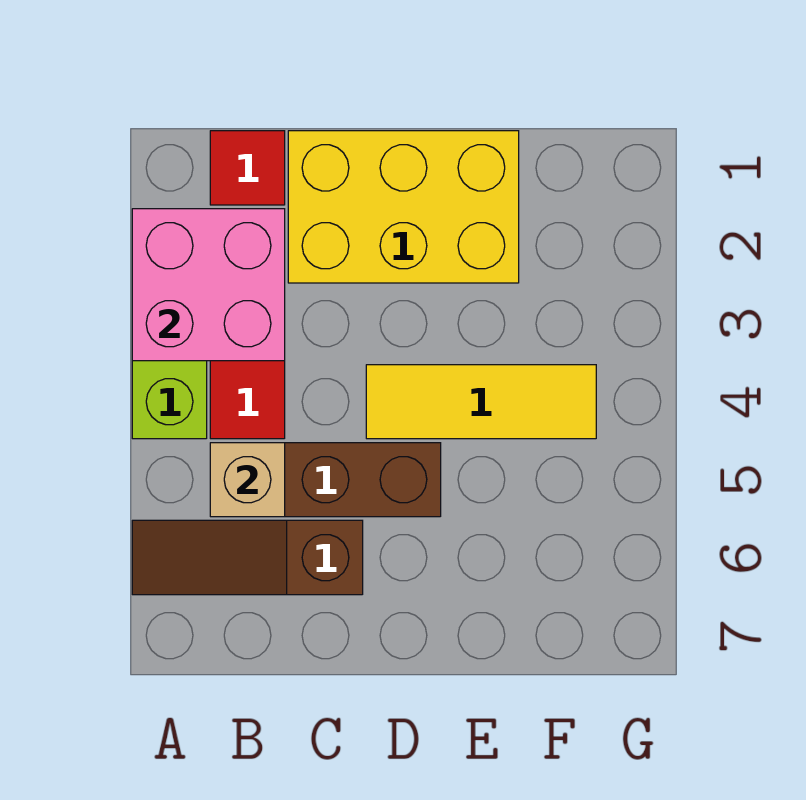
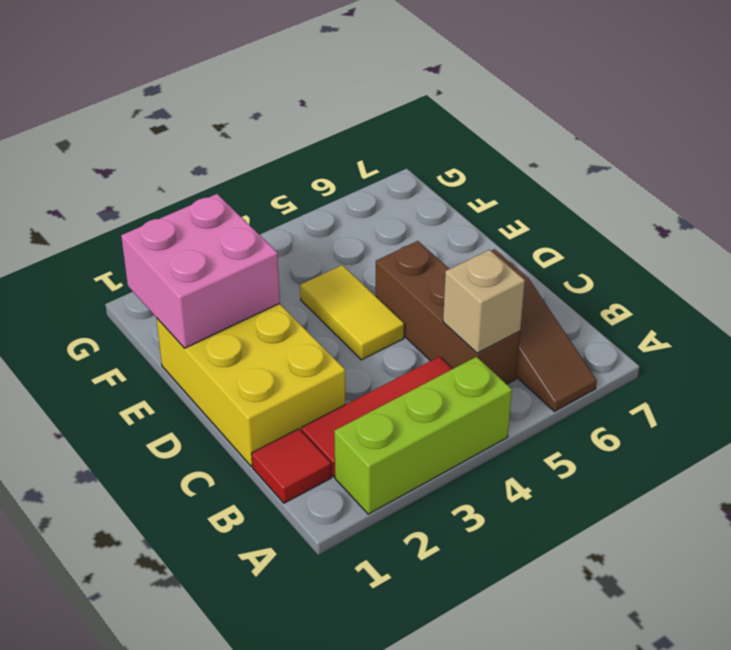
pink brick A2:B3 level 2 -> pink brick E1:F2 level 2
yellow tile D4:F4 level 1 -> yellow tile D4:E4 level 1

